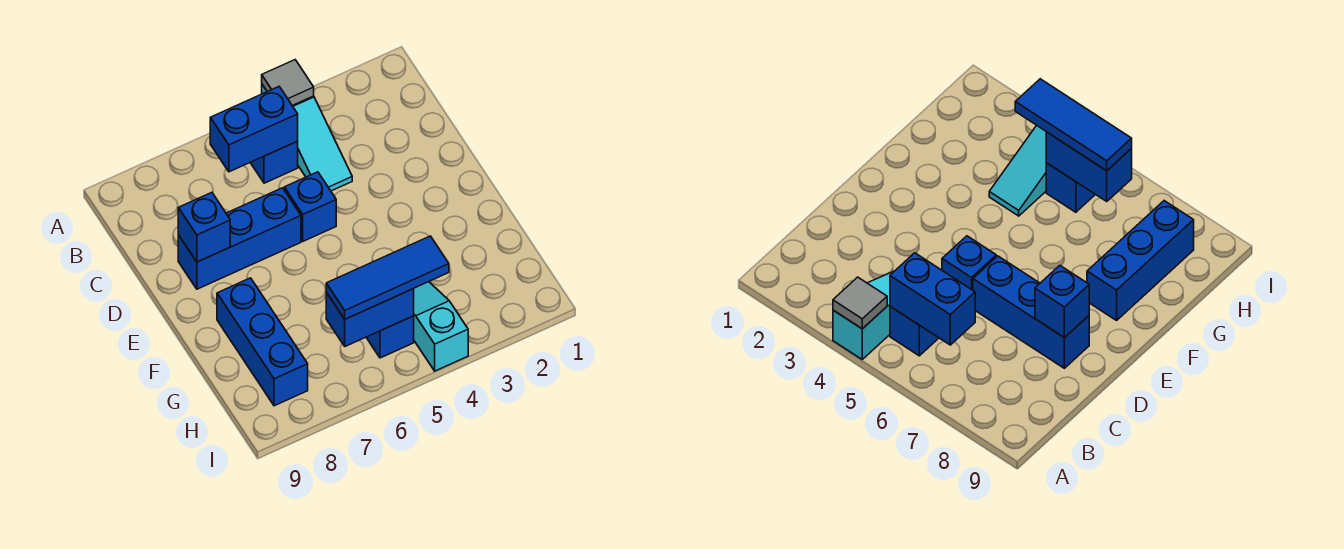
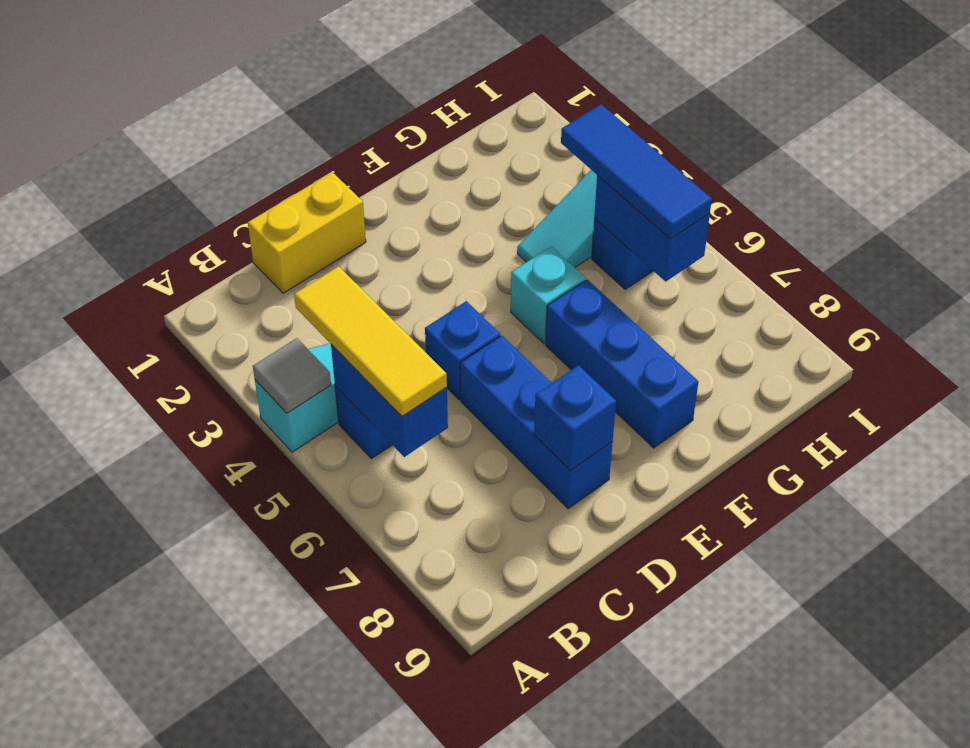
none -> yellow tile B4:B6 level 3
none -> yellow brick C1:D1 level 1
none -> cyan brick F5 level 1
blue brick F8:H8 level 1 -> blue brick F6:F8 level 1

